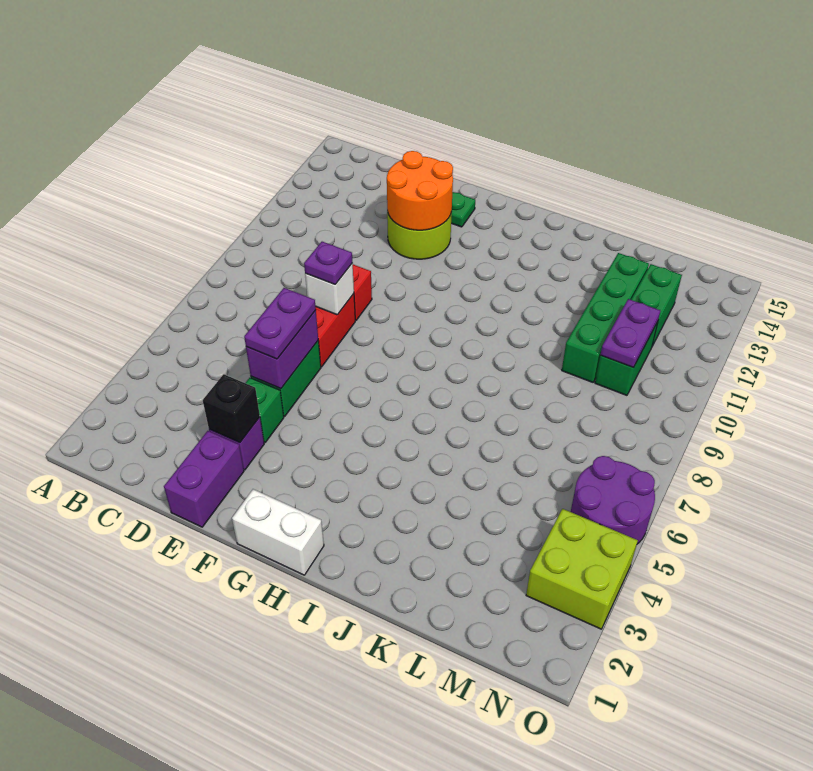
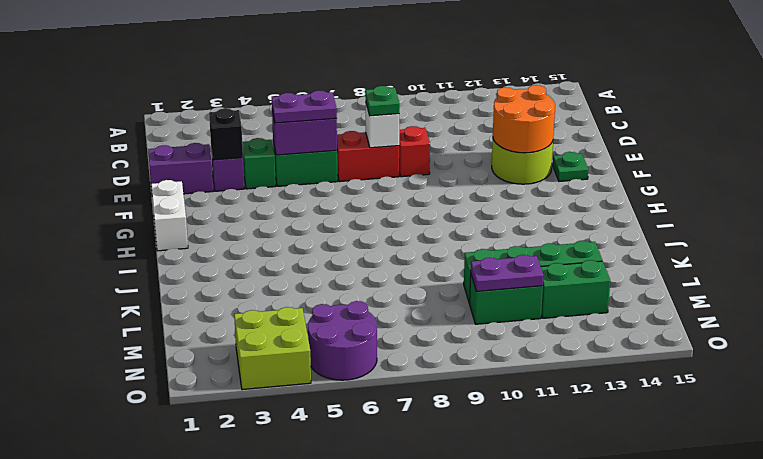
purple plate E8 level 3 -> green plate E8 level 3

